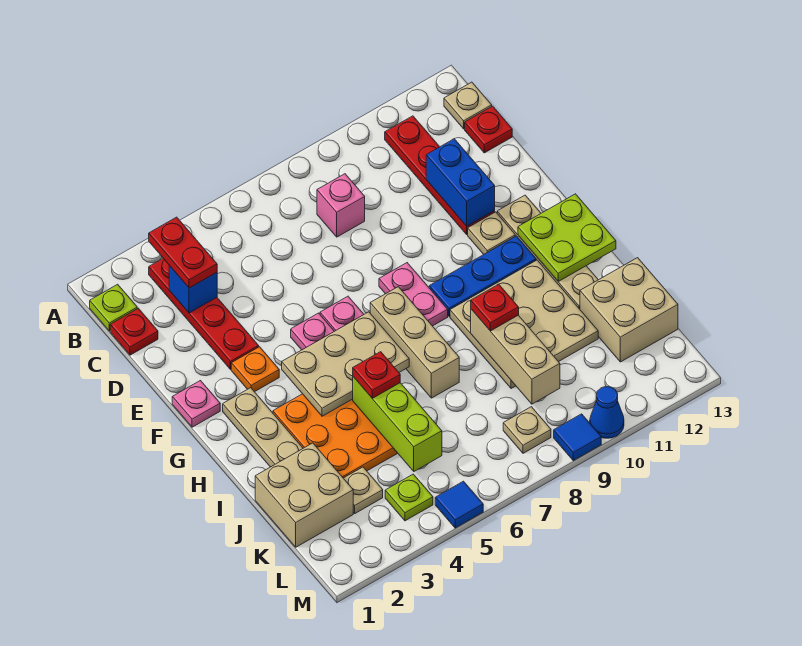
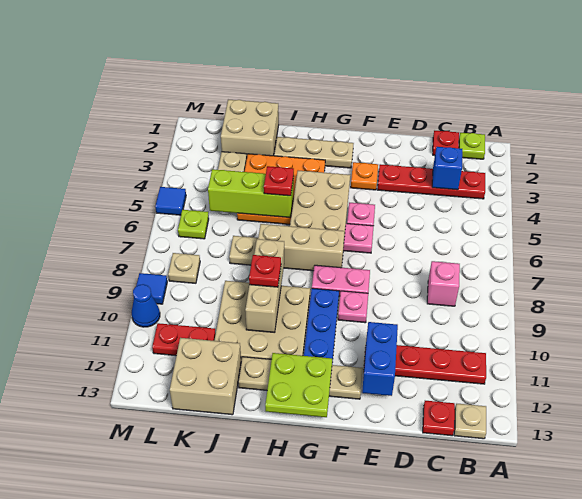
red plate B3:C3 level 3 -> red plate K11:L11 level 1
blue brick D11:E11 level 2 -> blue brick E11:E12 level 2
pink plate F1 level 1 -> pink plate F9 level 1
tan plate F11 level 1 -> tan plate J7 level 1
tan brick I9:K9 level 2 -> tan brick I8:I10 level 2
lime plate L4 level 1 -> lime plate L6 level 1

